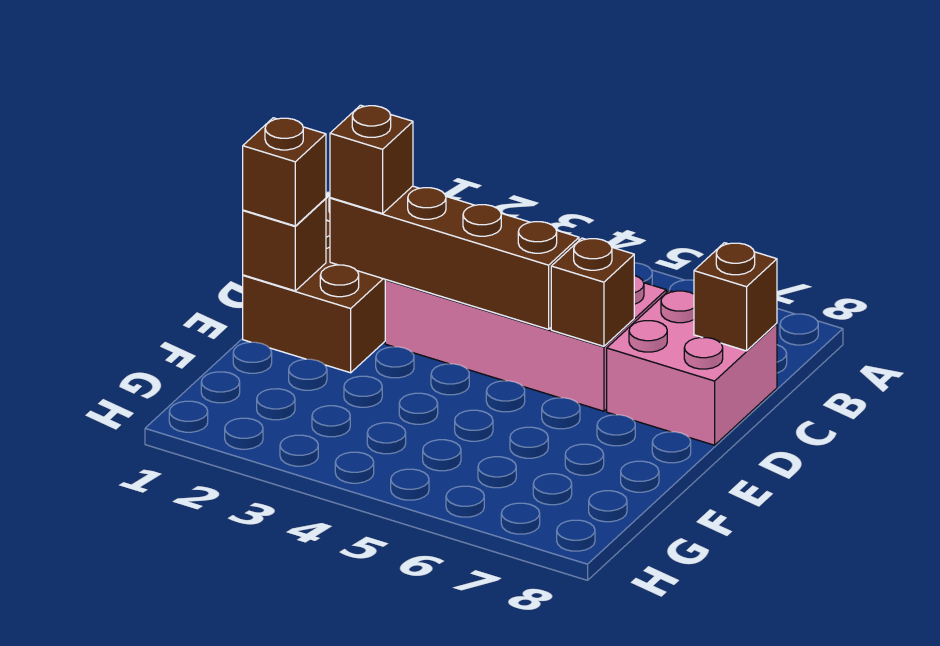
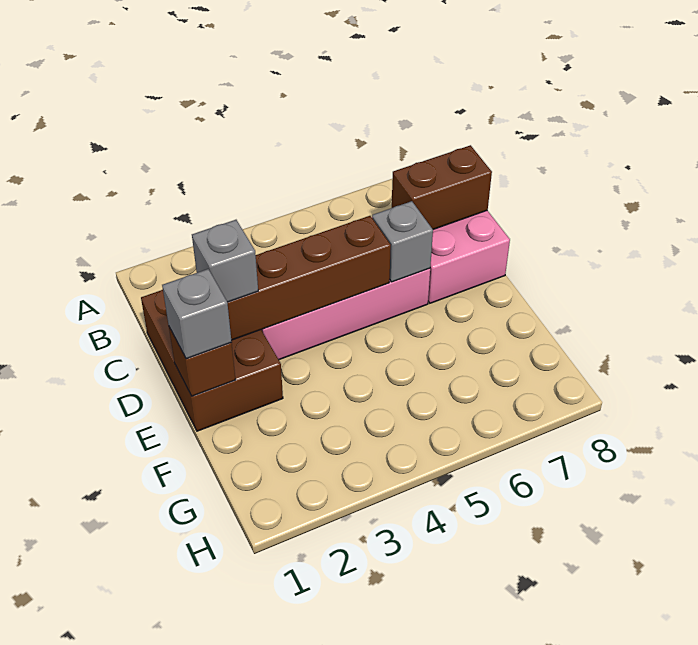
brown brick C8 level 2 -> brown brick C7:C8 level 2
brown brick D2 level 3 -> grey brick D2 level 3
brown brick D6 level 2 -> grey brick D6 level 2
brown brick E1 level 3 -> grey brick E1 level 3

